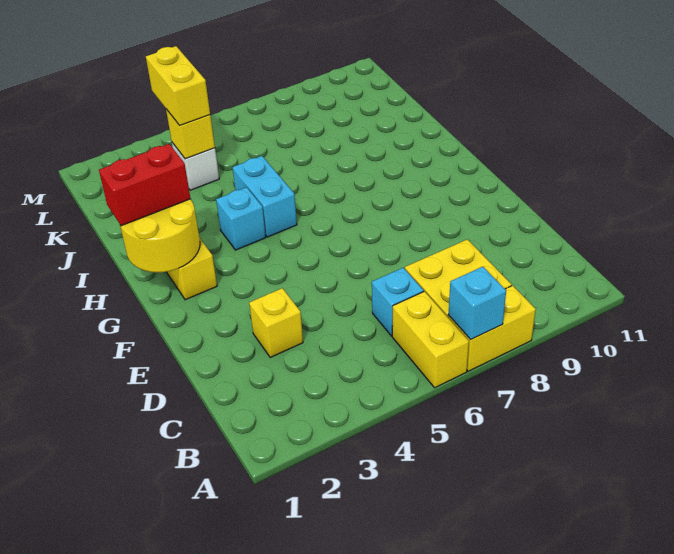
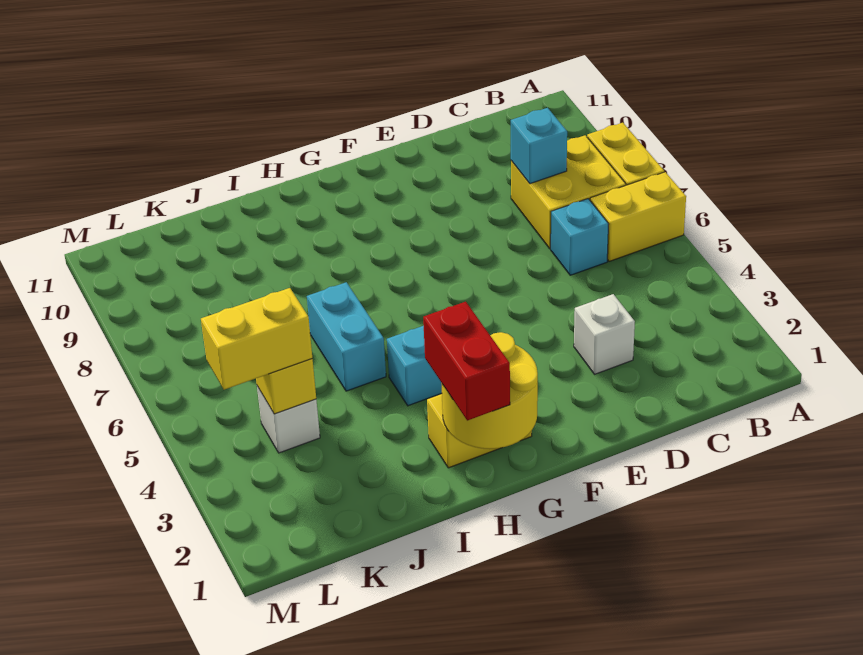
cyan brick A7 level 2 -> cyan brick C8 level 2
yellow brick D3 level 1 -> white brick D3 level 1
cyan brick H5:I5 level 1 -> cyan brick I5:I6 level 1

